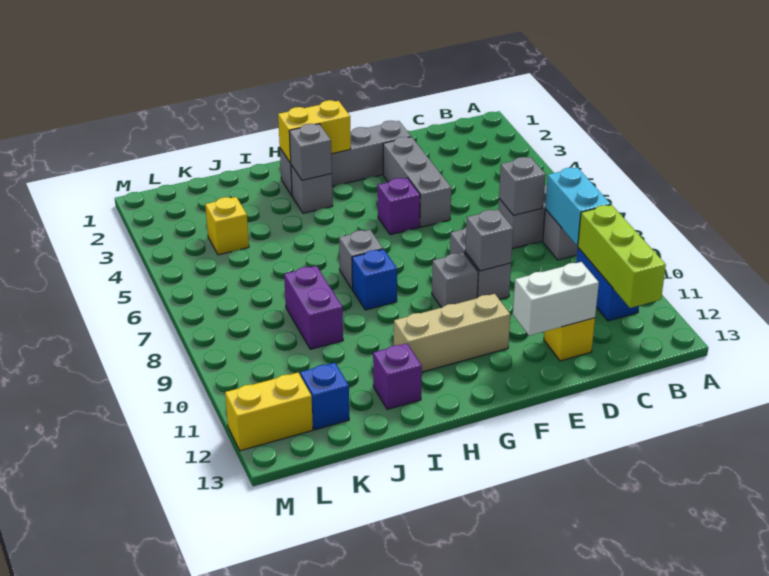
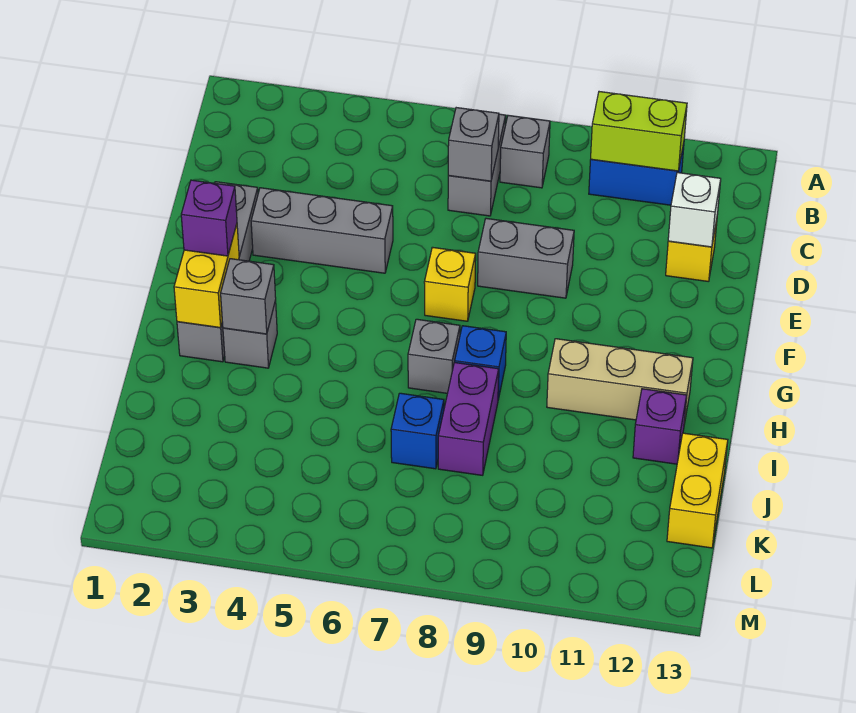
cyan brick B8:B9 level 2 -> none
lime brick B10:B12 level 2 -> lime brick B10:B11 level 2
white brick D12:E12 level 2 -> white brick D12 level 2
grey brick E9 level 2 -> none
purple brick F5 level 1 -> purple brick G2 level 3
grey brick F9 level 1 -> none
tan brick F11:H11 level 1 -> tan brick H10:H12 level 1
purple brick J8:J9 level 1 -> purple brick I8:J8 level 1
yellow brick K4 level 1 -> yellow brick F7 level 1
blue brick K12 level 1 -> blue brick J7 level 1
yellow brick L12:M12 level 1 -> yellow brick J13:K13 level 1

